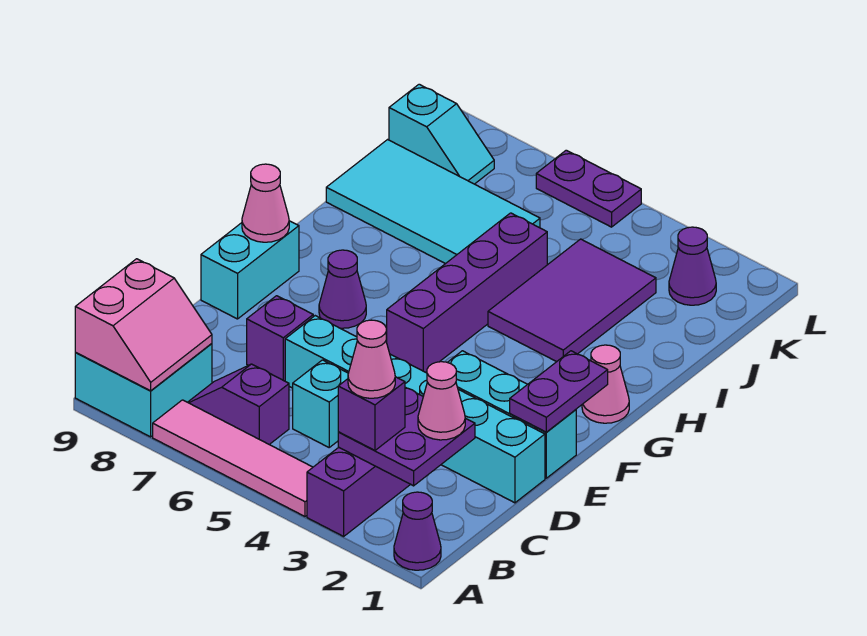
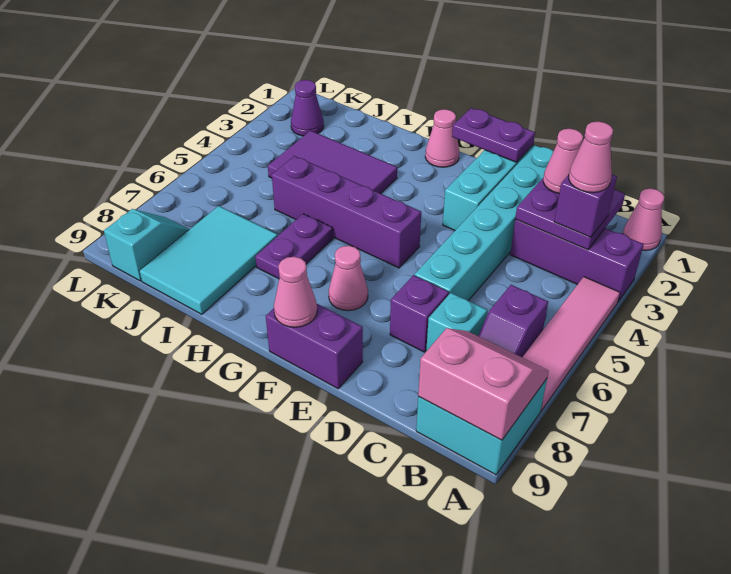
purple cone A1 level 1 -> pink cone A1 level 1
cyan brick C5 level 1 -> cyan brick C7 level 1
cyan brick E9:F9 level 1 -> purple brick E9:F9 level 1
purple cone F7 level 1 -> pink cone F7 level 1
cyan tile I6:J9 level 1 -> cyan tile I7:J9 level 1
purple plate L5:L6 level 1 -> purple plate H6:H7 level 1

